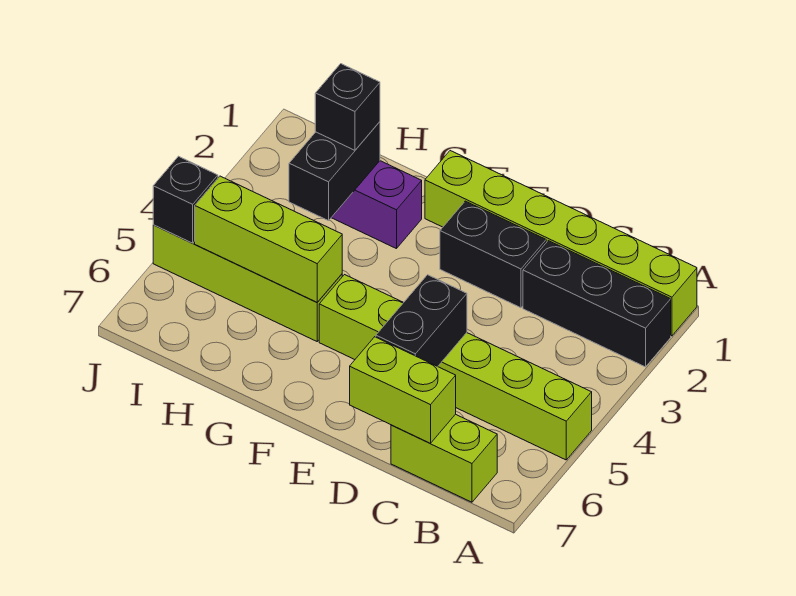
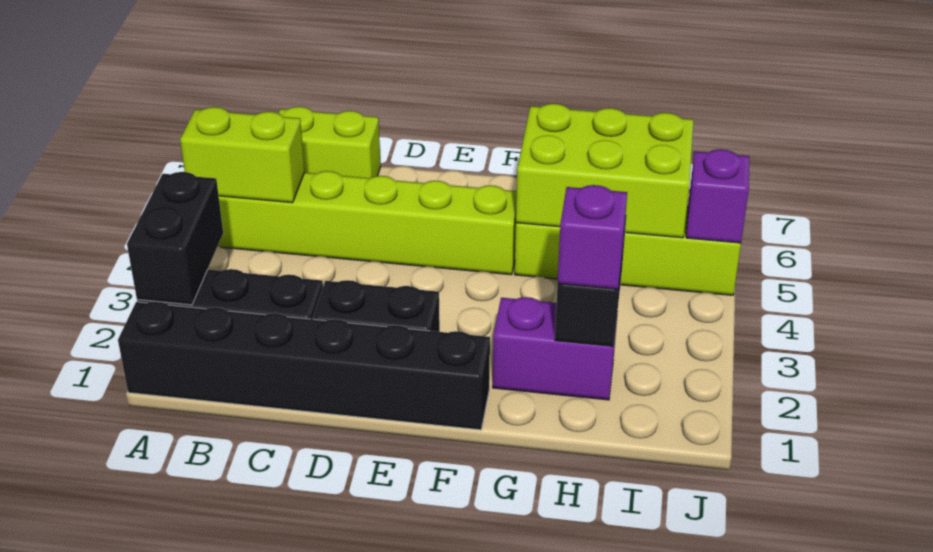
lime brick A1:F1 level 1 -> black brick A1:F1 level 1
lime brick C7:D7 level 2 -> lime brick A5:B5 level 2
black brick D5:D6 level 2 -> black brick A2:A3 level 2
lime brick G5:I5 level 2 -> lime brick G5:I6 level 2
black brick H2 level 3 -> purple brick H2 level 3
black brick J5 level 2 -> purple brick J5 level 2

